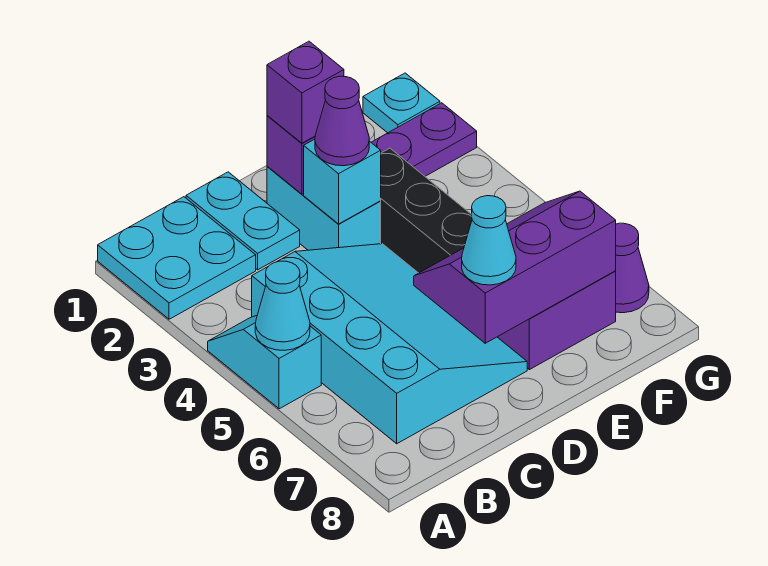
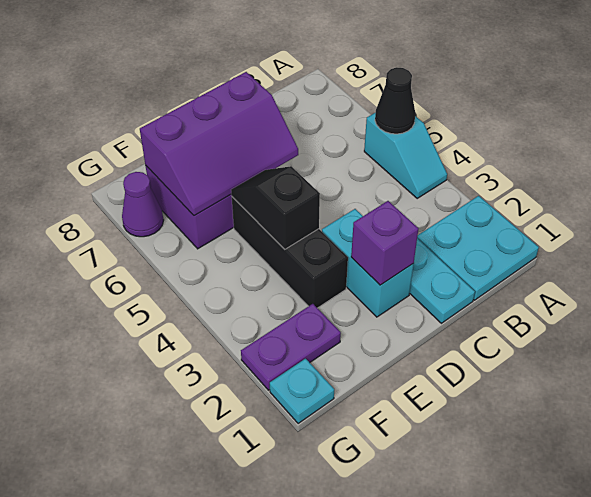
cyan cone A5 level 2 -> black cone A5 level 2
cyan slope B4:D7 level 1 top B -> none
purple brick D2 level 3 -> none
cyan brick D3 level 2 -> none
purple cone D3 level 3 -> none
cyan cone D7 level 3 -> none
none -> black slope E4:E5 level 2 top 4

